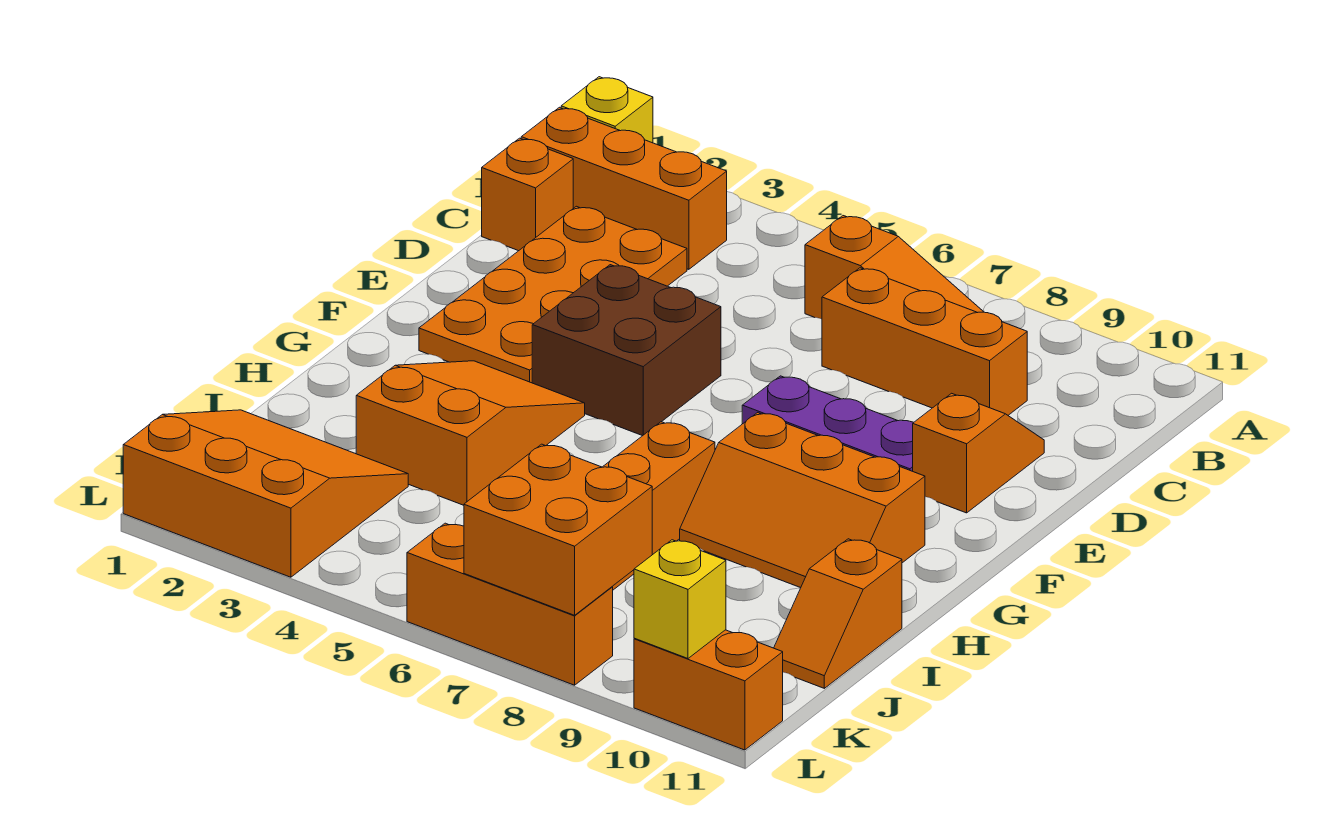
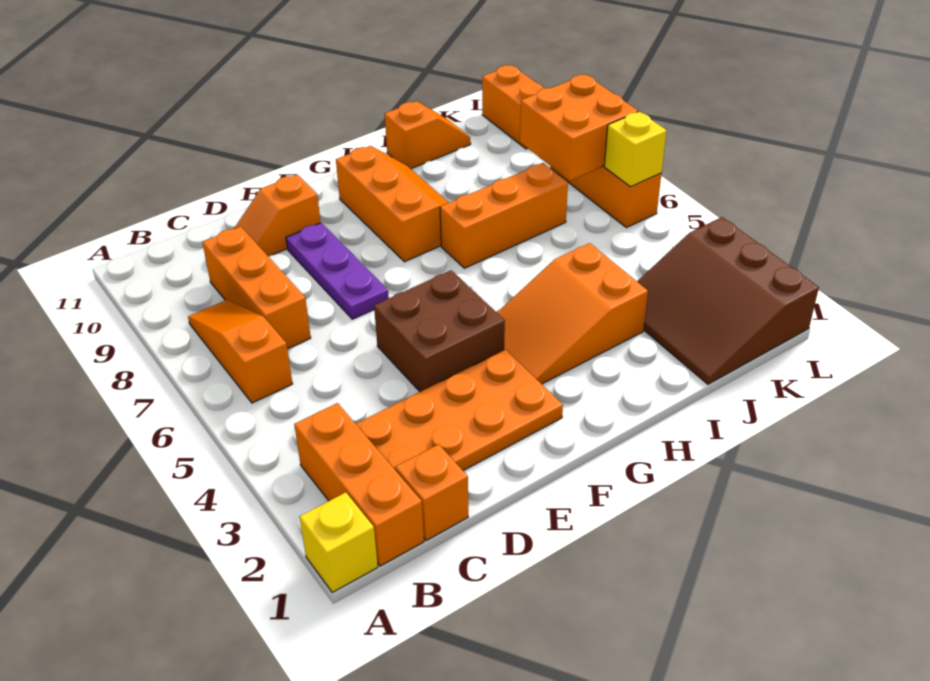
orange slope J1:L3 level 1 top L -> brown slope J1:L3 level 1 top L
yellow brick L10 level 2 -> yellow brick L6 level 2

